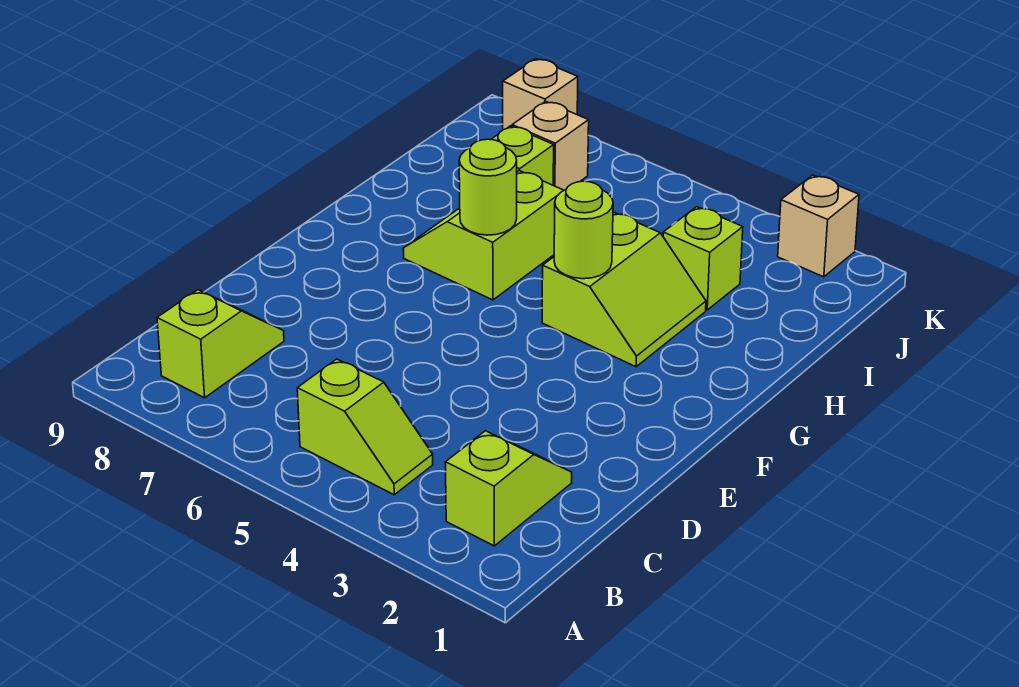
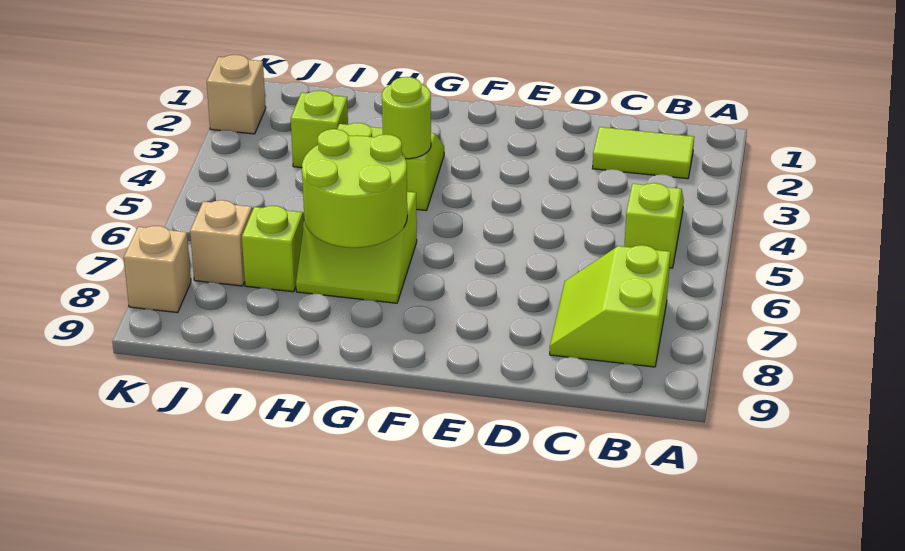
lime slope B2:C2 level 1 top B -> lime tile B2:C2 level 1
lime slope B8:C8 level 1 top B -> lime slope B7:C8 level 1 top B
lime round brick G6 level 2 -> lime round brick G6:H7 level 2

